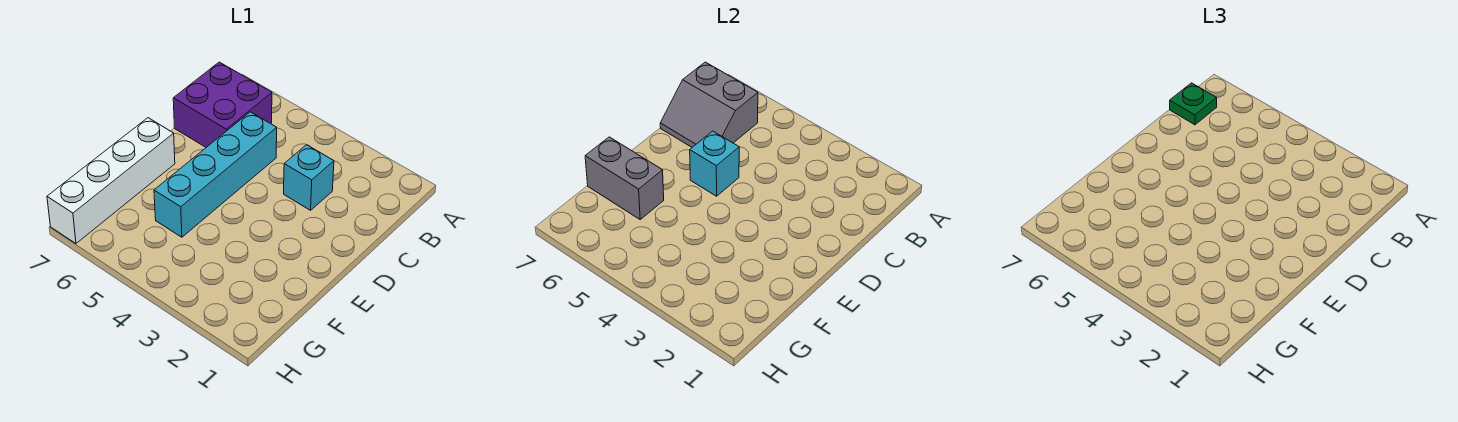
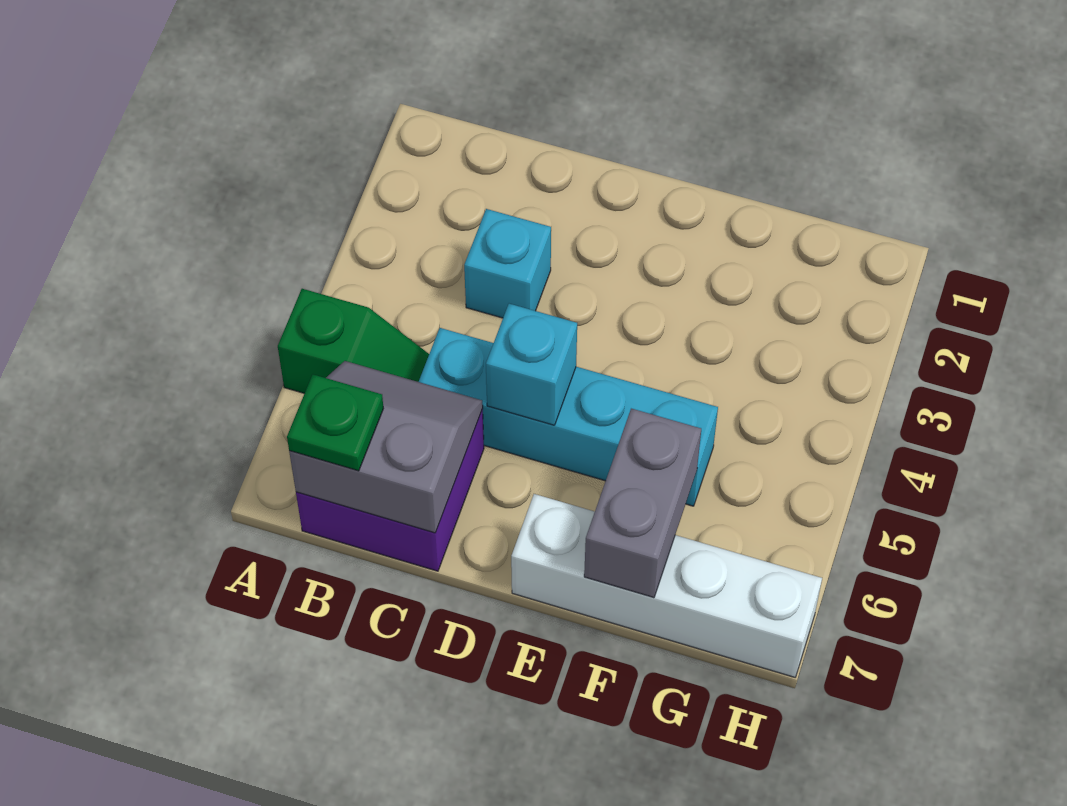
none -> green slope A5:B5 level 1 top A
grey slope B6:C7 level 2 top B -> grey slope B6:C7 level 2 top 7

